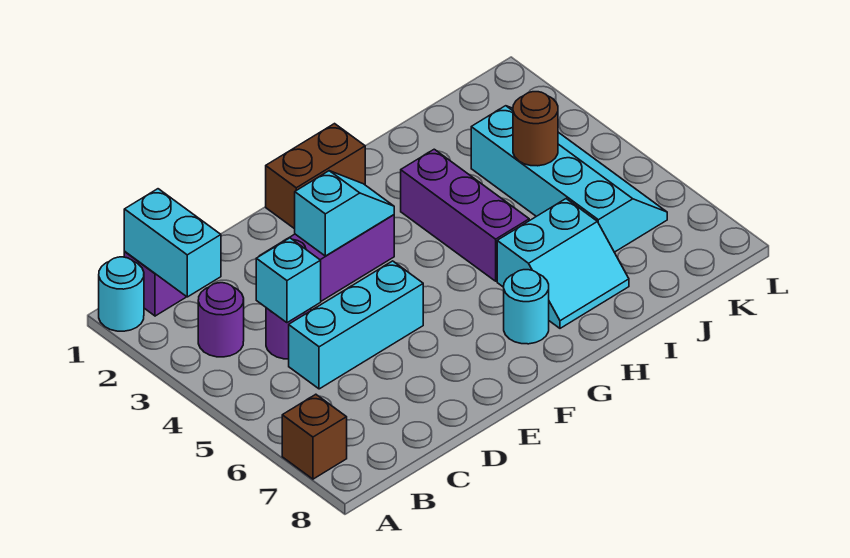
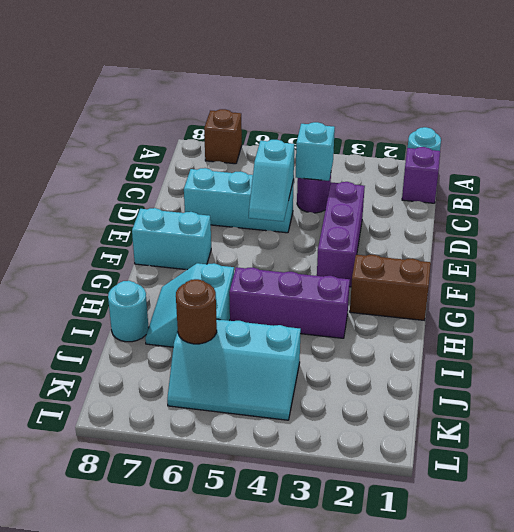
cyan brick B1:B2 level 2 -> cyan brick F7:F8 level 1
purple round brick B3 level 1 -> none
cyan brick C5:E5 level 1 -> cyan brick D5:D7 level 1
cyan slope E3:F3 level 2 top E -> cyan slope D5:E5 level 2 top D
brown brick F1:G1 level 1 -> brown brick G1:G2 level 1
cyan round brick G7 level 1 -> cyan round brick I8 level 1
cyan slope J3:K6 level 1 top J -> cyan slope J4:K6 level 1 top J
brown round brick J4 level 2 -> brown round brick J6 level 2

